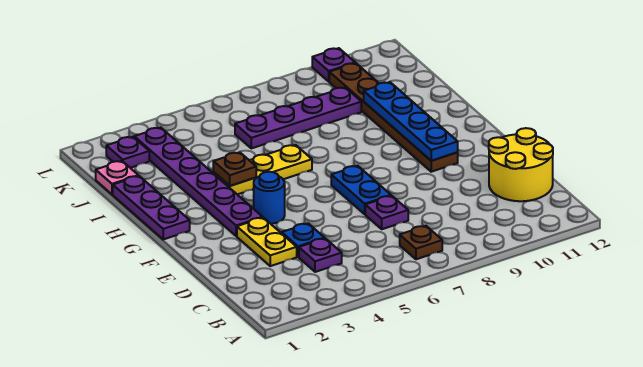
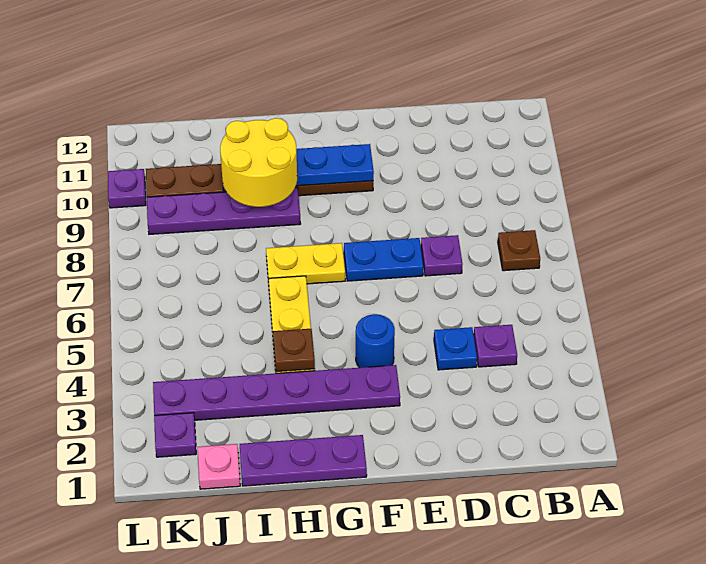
yellow round brick C11:D12 level 1 -> yellow round brick H9:I10 level 3
yellow plate D3:E3 level 1 -> yellow plate G7:H7 level 1
purple plate J6:J9 level 1 -> purple plate H9:K9 level 1

